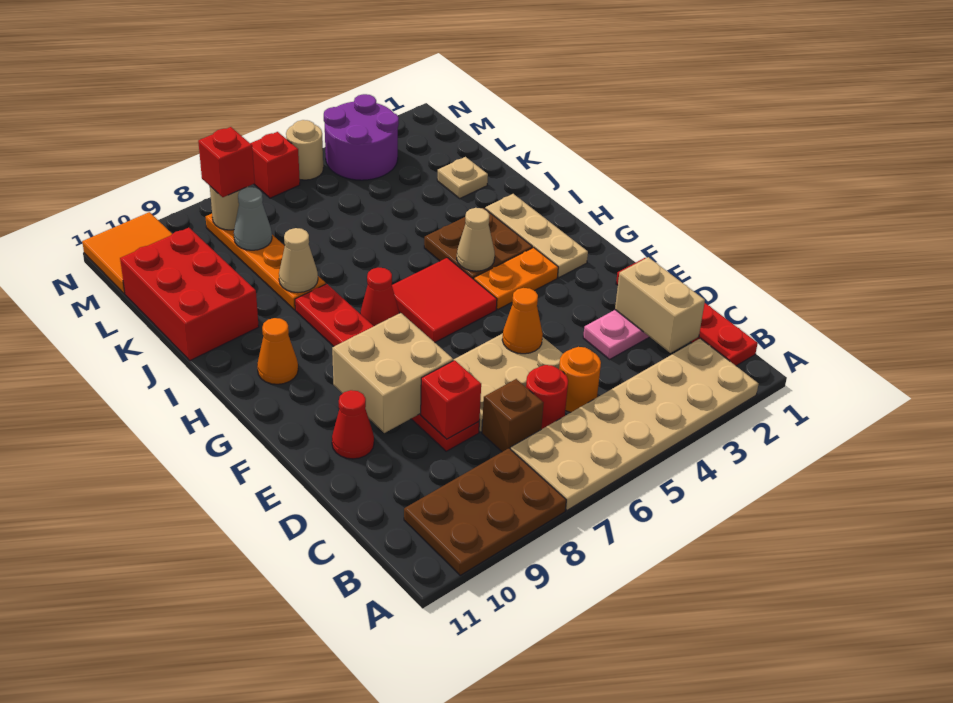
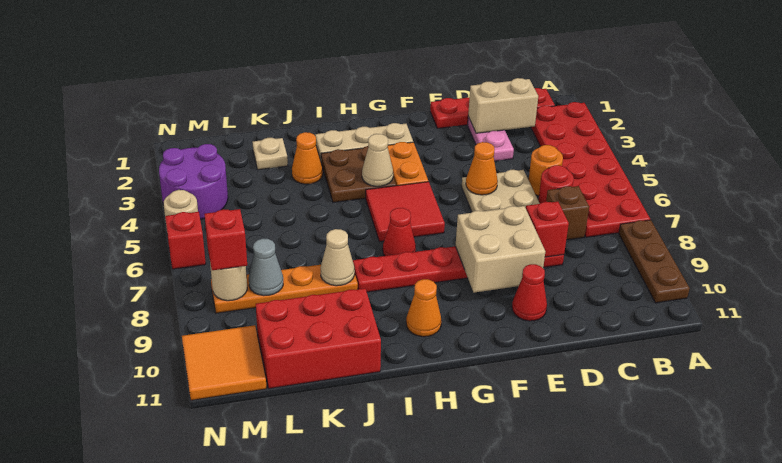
tan plate A2:B7 level 1 -> red plate A2:B7 level 1
brown plate A8:B10 level 1 -> brown plate A8:A10 level 1
none -> orange cone J3 level 1

